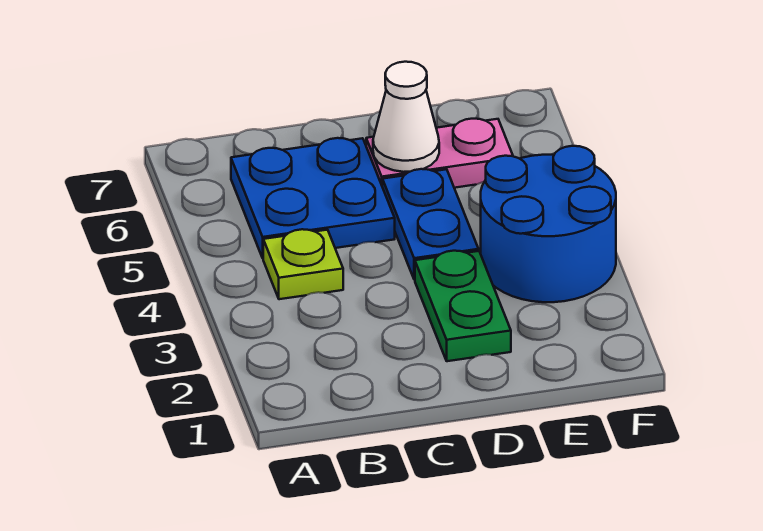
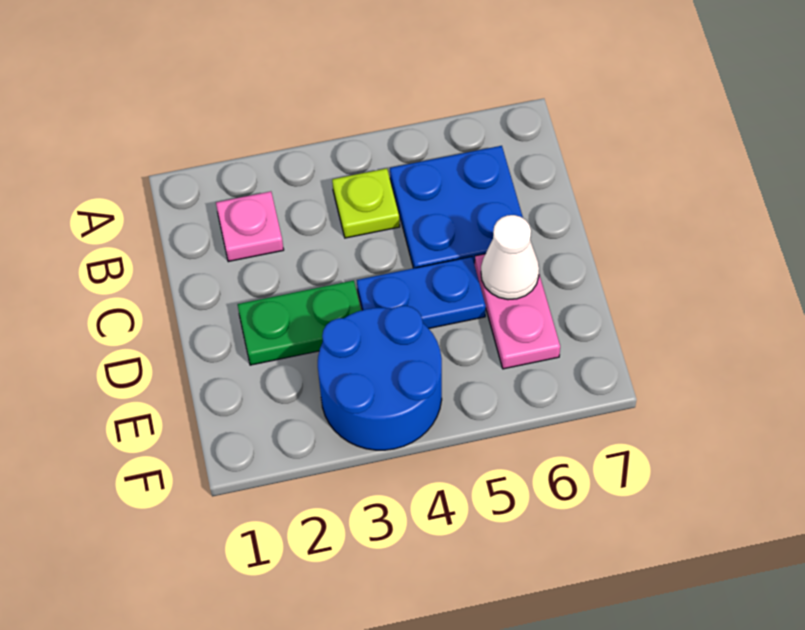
none -> pink plate B2 level 1

